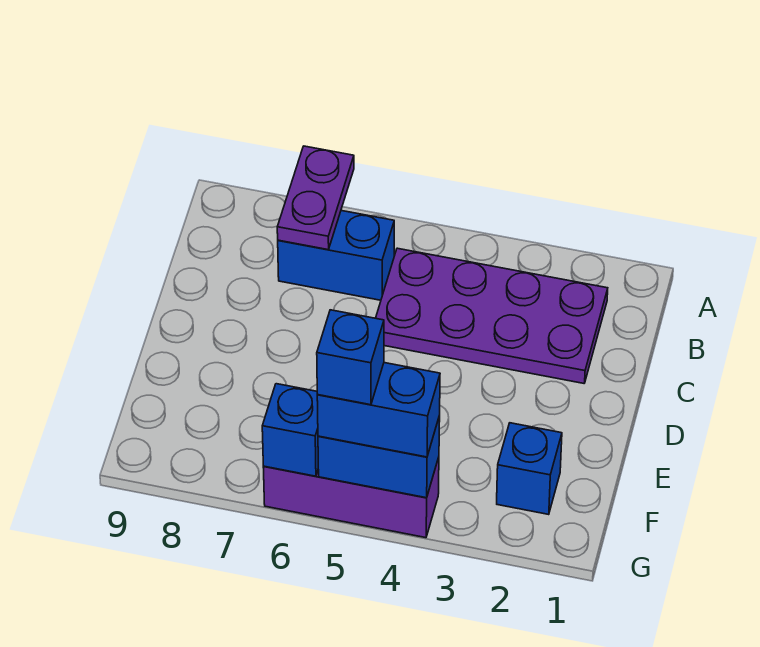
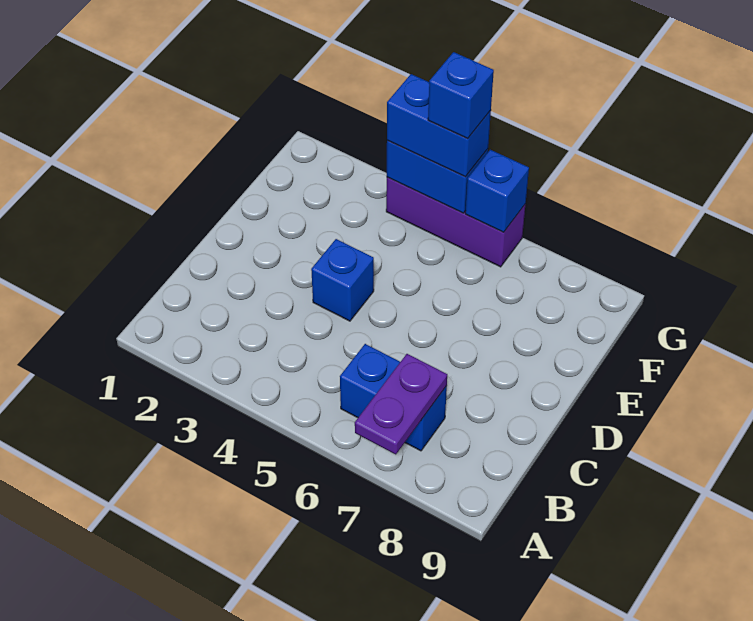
purple plate B2:C5 level 1 -> none
blue brick F2 level 1 -> blue brick D4 level 1

